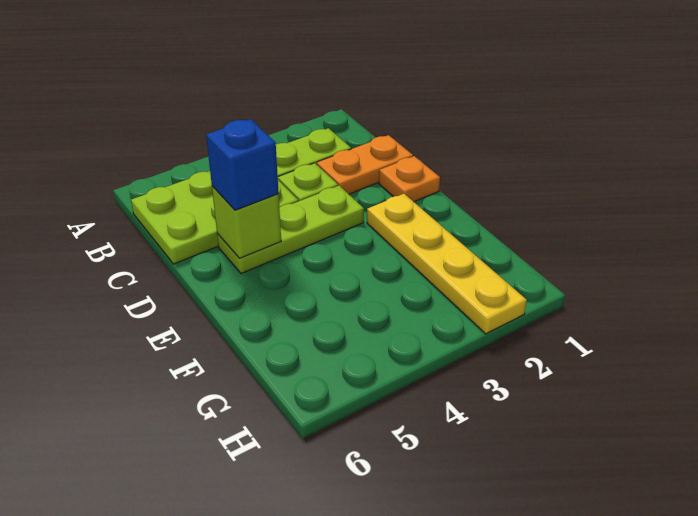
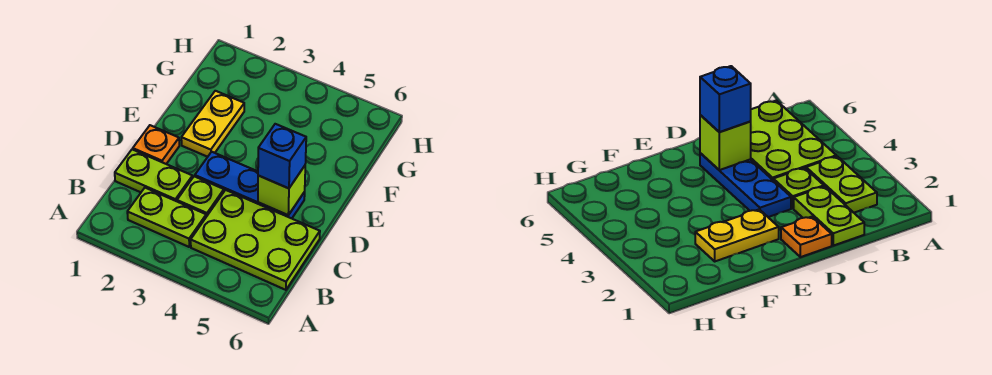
orange plate C1:C2 level 1 -> lime plate C1:C2 level 1
lime plate D3:D5 level 1 -> blue plate D3:D5 level 1
yellow plate E2:H2 level 1 -> yellow plate E2:F2 level 1

